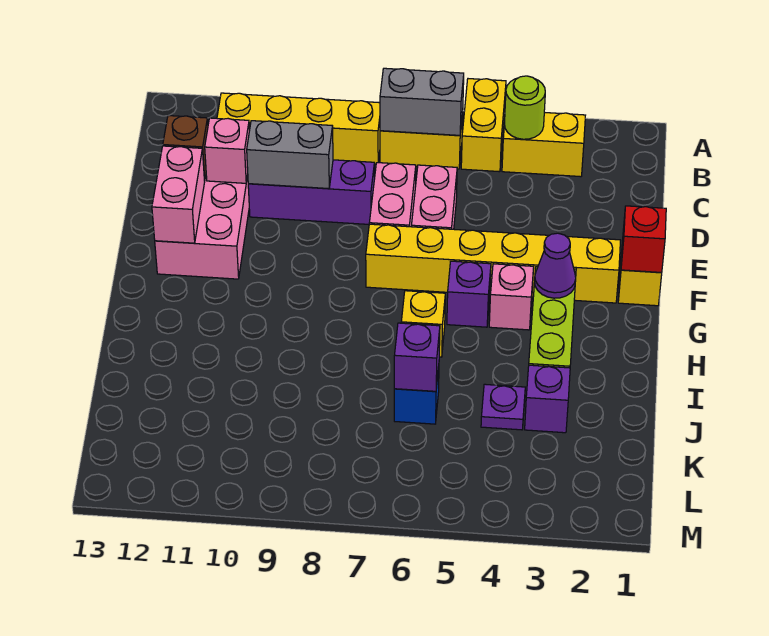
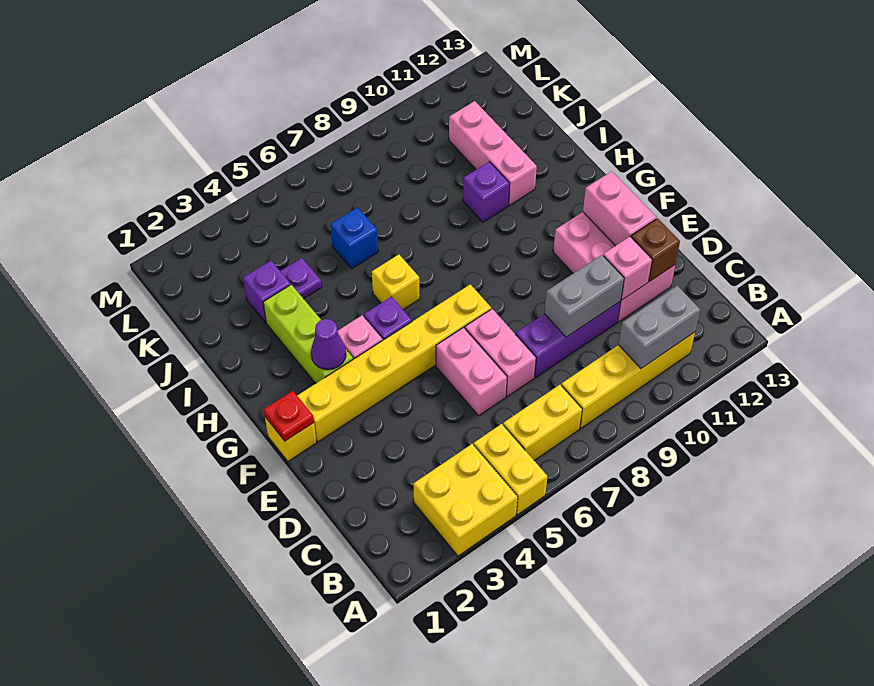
yellow brick B3:B4 level 1 -> yellow brick A3:B4 level 1
lime round brick B4 level 2 -> none
grey brick B6:B7 level 2 -> grey brick B10:B11 level 2
red brick F1 level 2 -> red plate F1 level 2
none -> pink brick I11:K11 level 1
purple brick J6 level 2 -> purple brick I10 level 1

